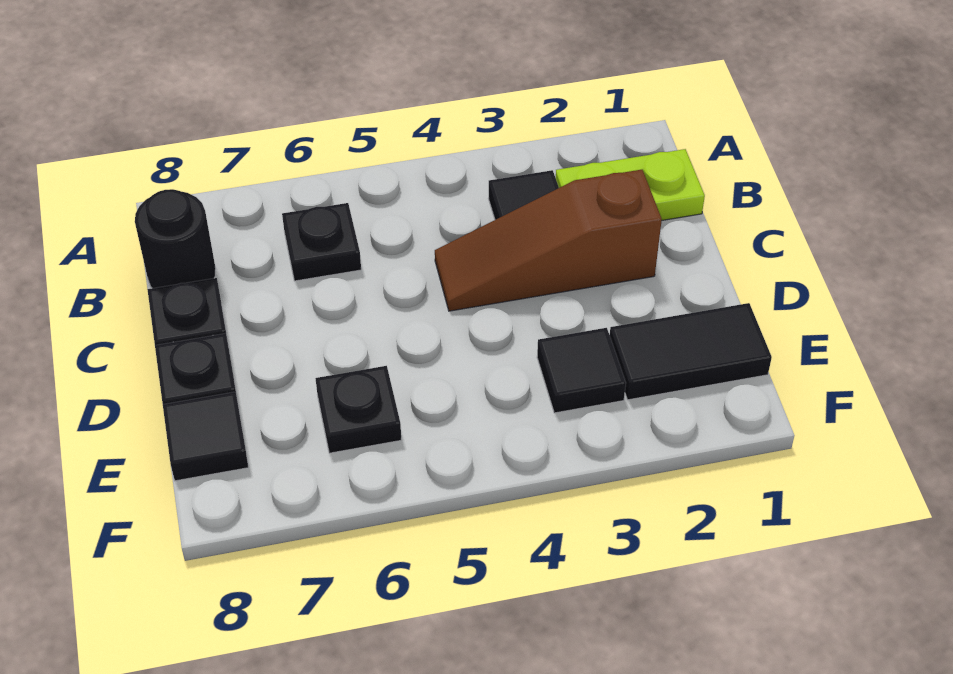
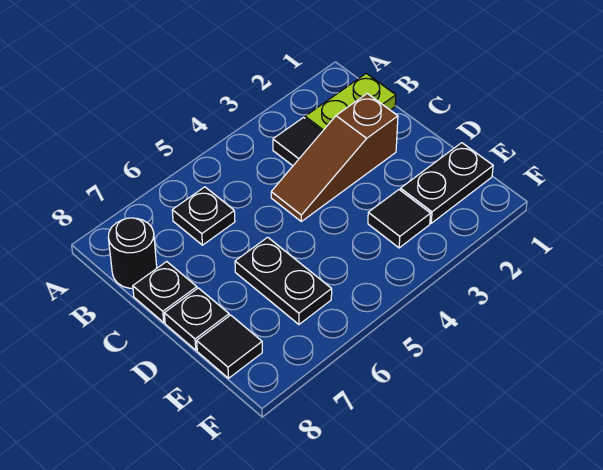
black tile E1:E2 level 1 -> black plate E1:E2 level 1
black plate E6 level 1 -> black plate D6:E6 level 1

